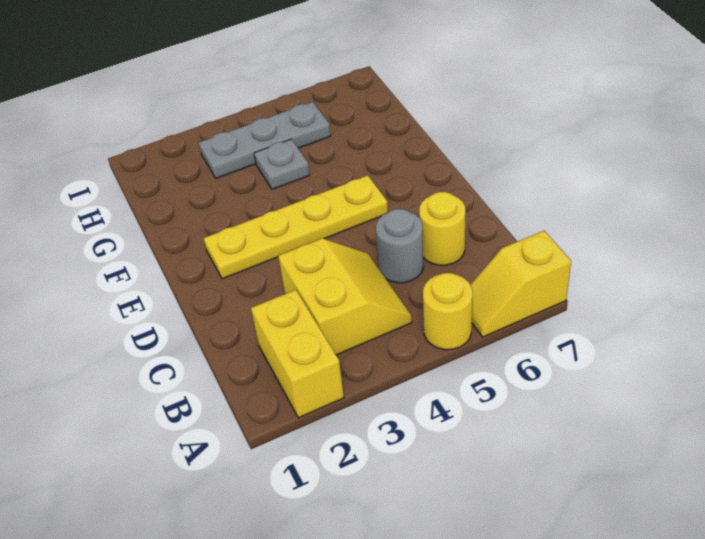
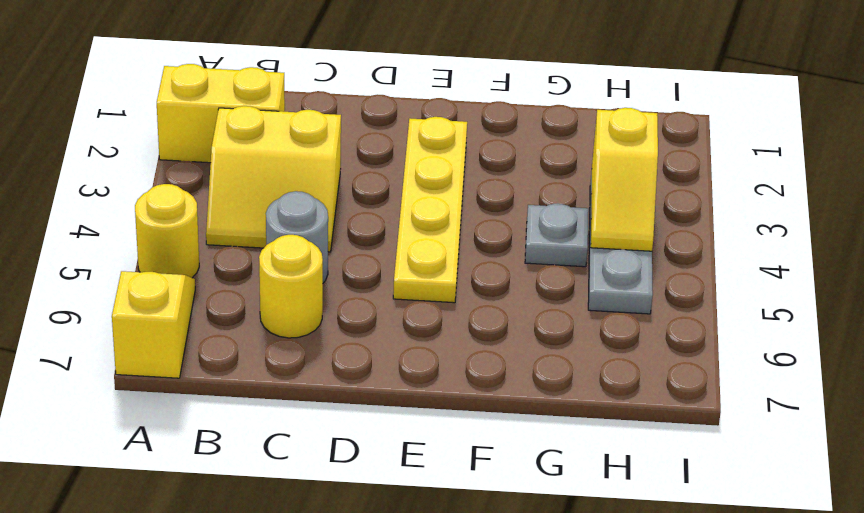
none -> yellow slope H3:H4 level 2 top 3

